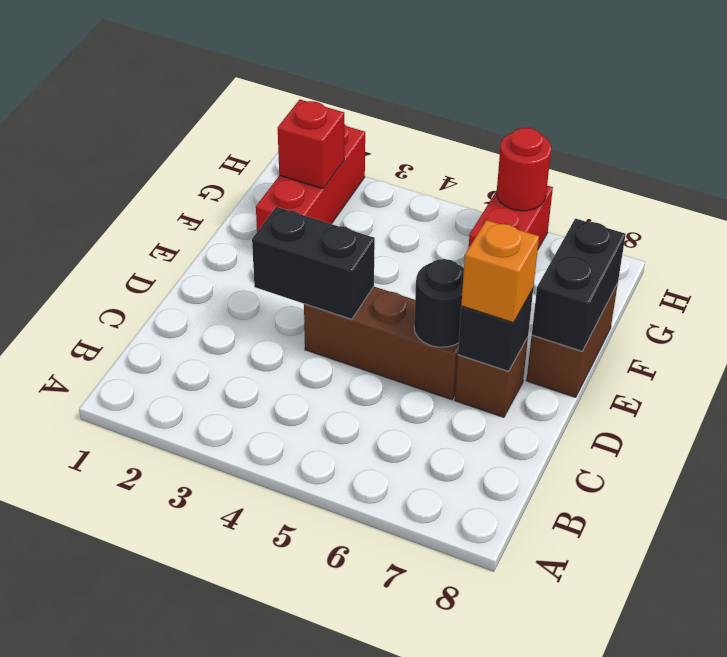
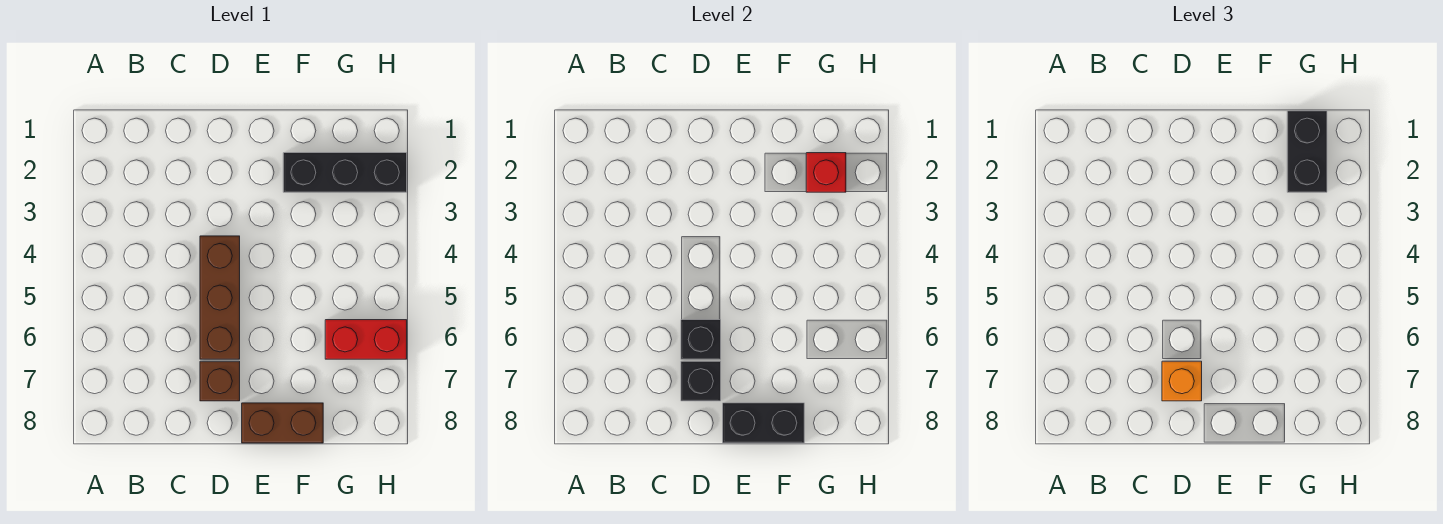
black brick D3:D4 level 2 -> black brick G1:G2 level 3
black round brick D6 level 2 -> black brick D6 level 2
red brick F2:H2 level 1 -> black brick F2:H2 level 1
red round brick H6 level 2 -> none

